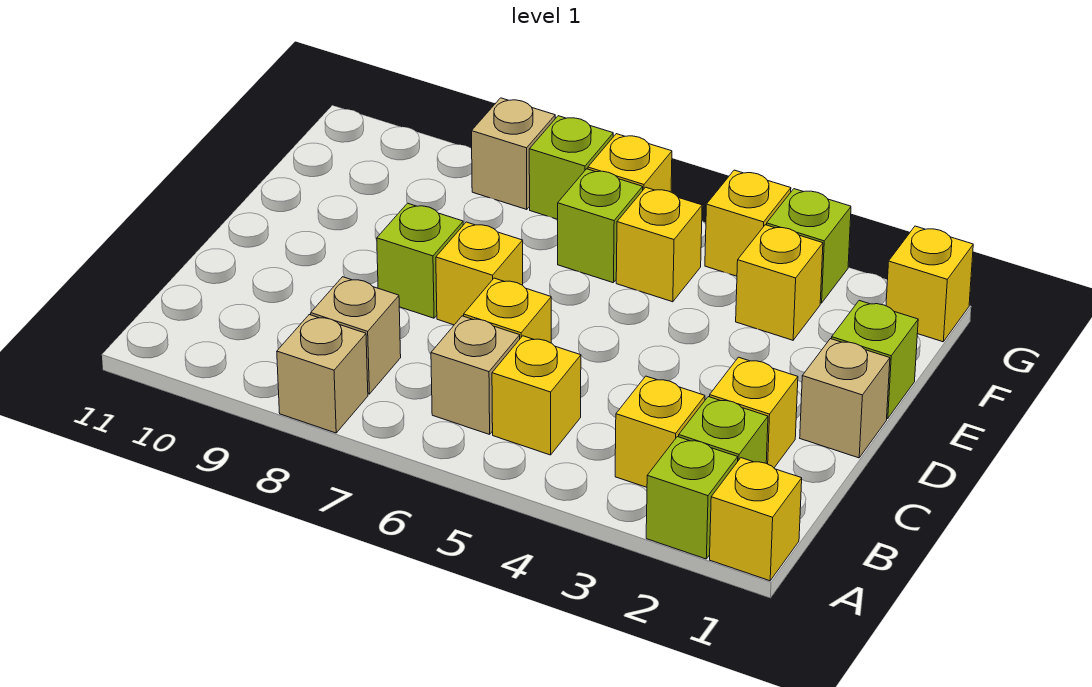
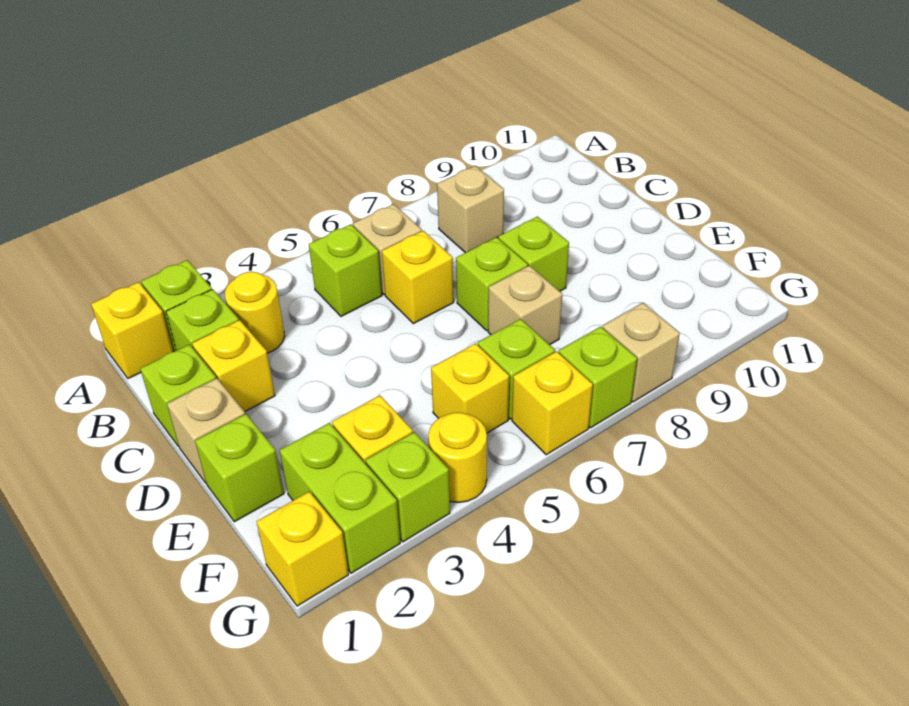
tan brick A8 level 1 -> tan brick E7 level 1
yellow brick B3 level 1 -> yellow round brick B3 level 1
yellow brick B5 level 1 -> lime brick B5 level 1
none -> lime brick C1 level 1
yellow brick D7 level 1 -> lime brick D7 level 1
none -> lime brick F2:G2 level 1
yellow brick G4 level 1 -> yellow round brick G4 level 1

